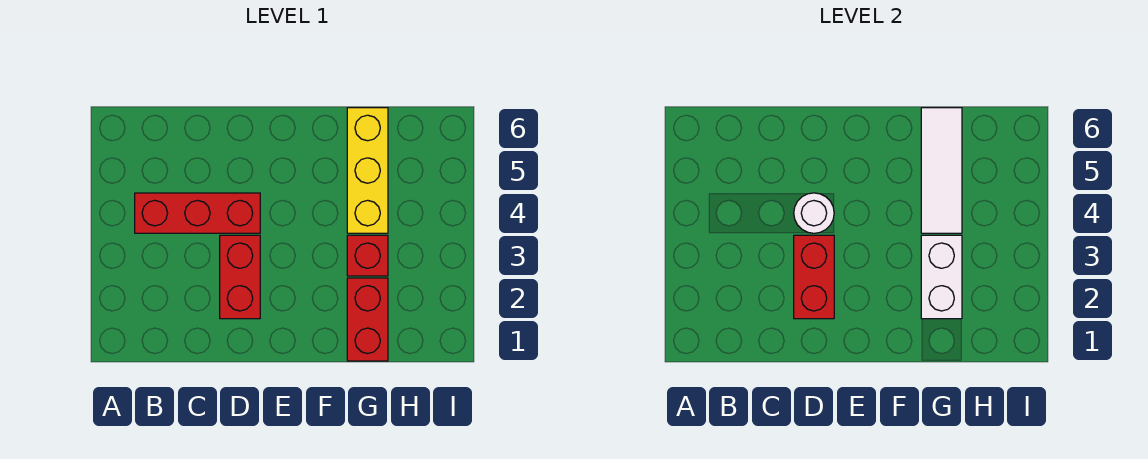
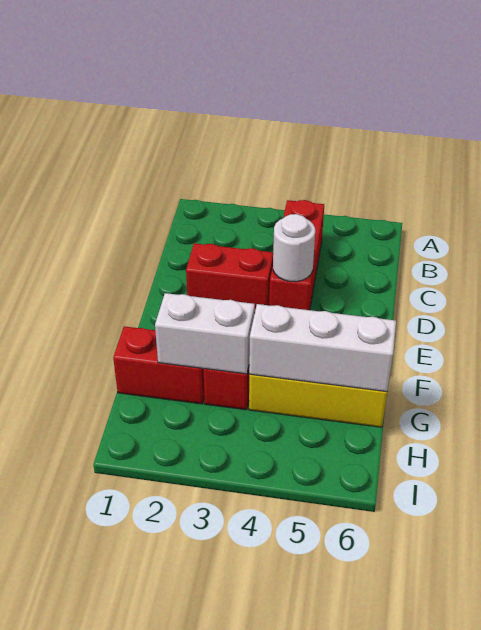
red brick D2:D3 level 2 -> none
white tile G4:G6 level 2 -> white brick G4:G6 level 2

